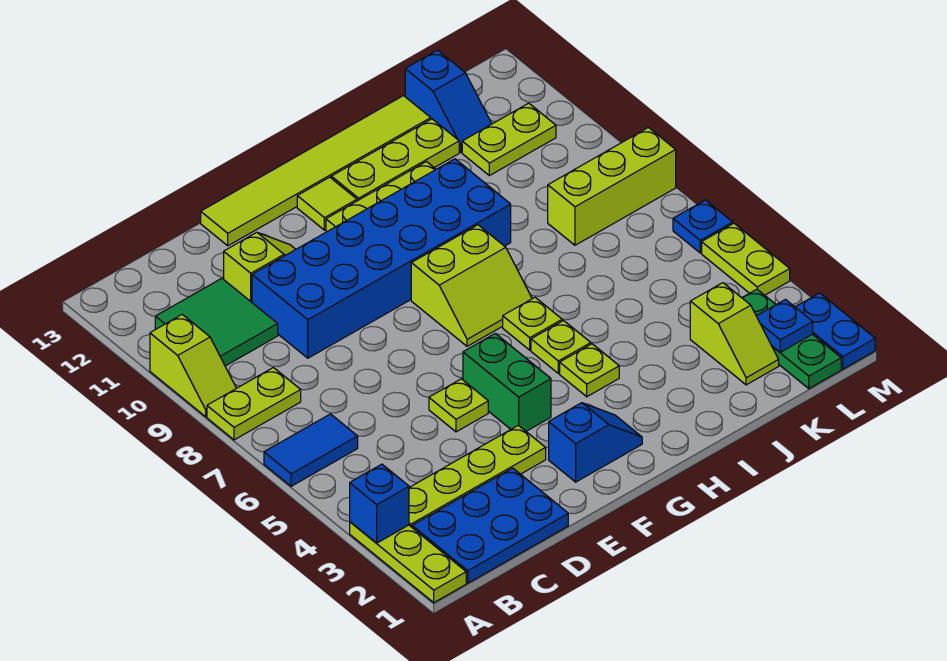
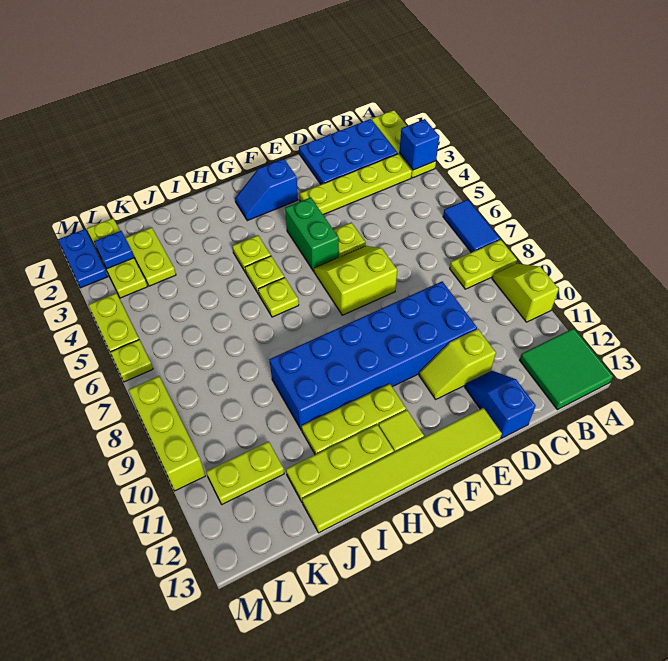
blue tile A6:B6 level 1 -> blue tile A6:A7 level 1
green tile B10:C11 level 1 -> green tile A12:B13 level 1
lime slope G7:H8 level 1 top 8 -> lime slope E6:F7 level 1 top 7
lime slope K2:K3 level 1 top 3 -> lime plate K2:K3 level 1
lime brick K8:M8 level 1 -> lime brick M8:M10 level 1
blue slope K12:K13 level 1 top 13 -> blue slope D12:D13 level 1 top 13
green plate L1:L3 level 1 -> lime plate L1:L3 level 1
blue plate M6 level 1 -> lime plate M6 level 1

